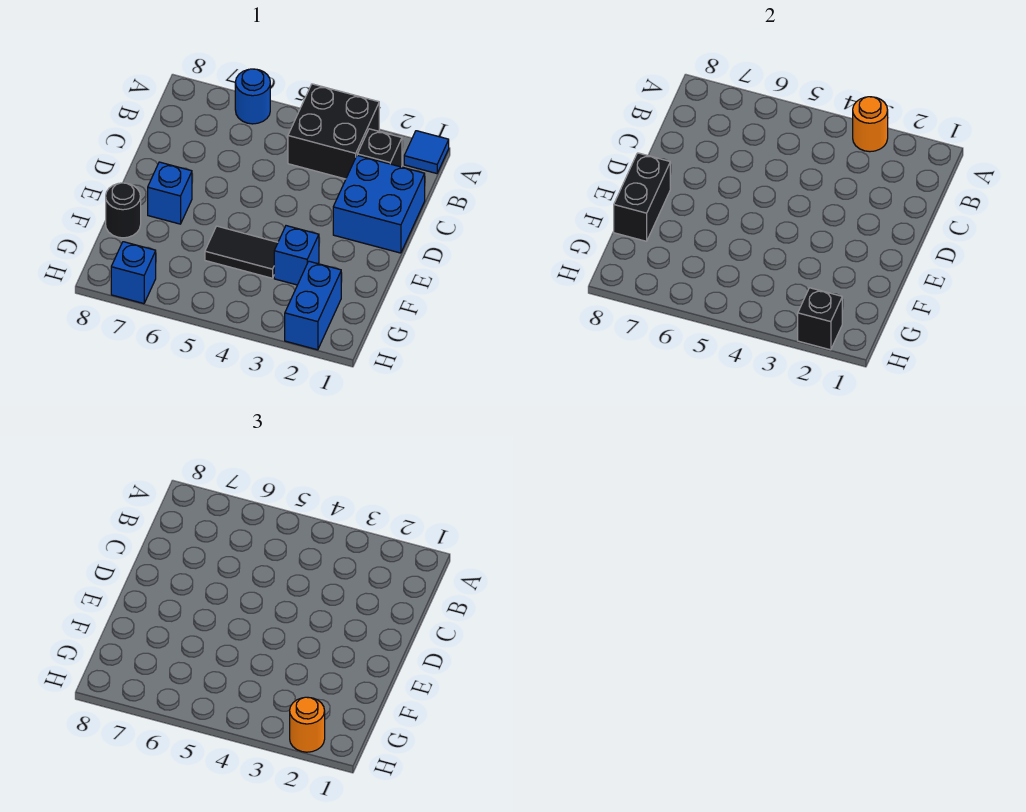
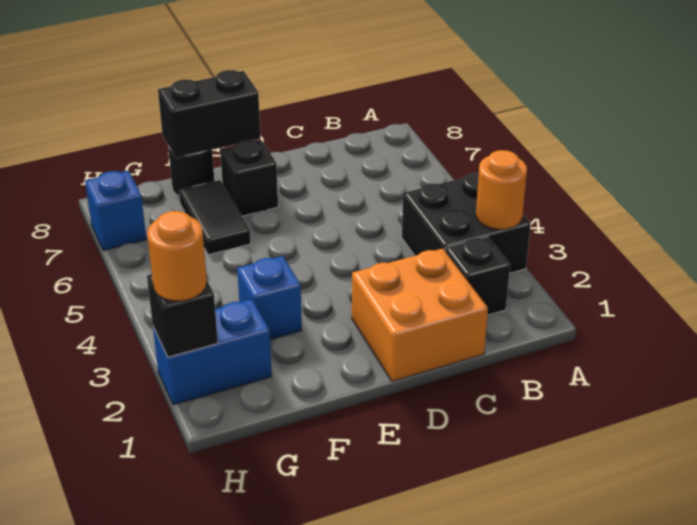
blue tile A1 level 1 -> none
blue round brick A6 level 1 -> none
blue brick C1:D2 level 1 -> orange brick C1:D2 level 1
blue brick E7 level 1 -> black brick E7 level 1
black tile F4:F5 level 1 -> black tile F6:F7 level 1

